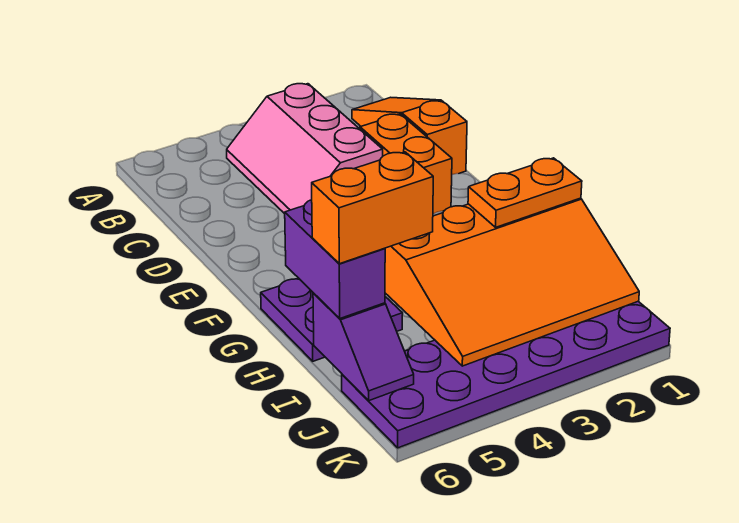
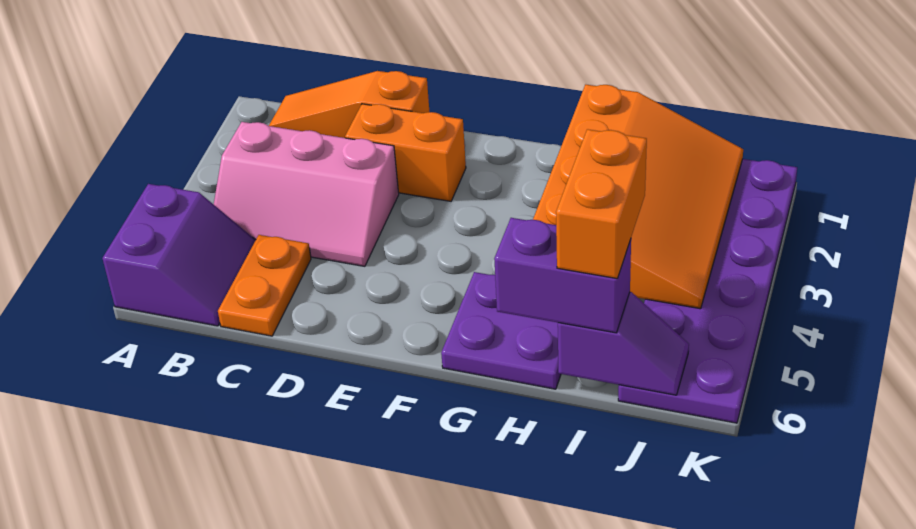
none -> purple slope A5:B6 level 1 top A
orange plate H1:H2 level 3 -> orange plate C5:C6 level 1

